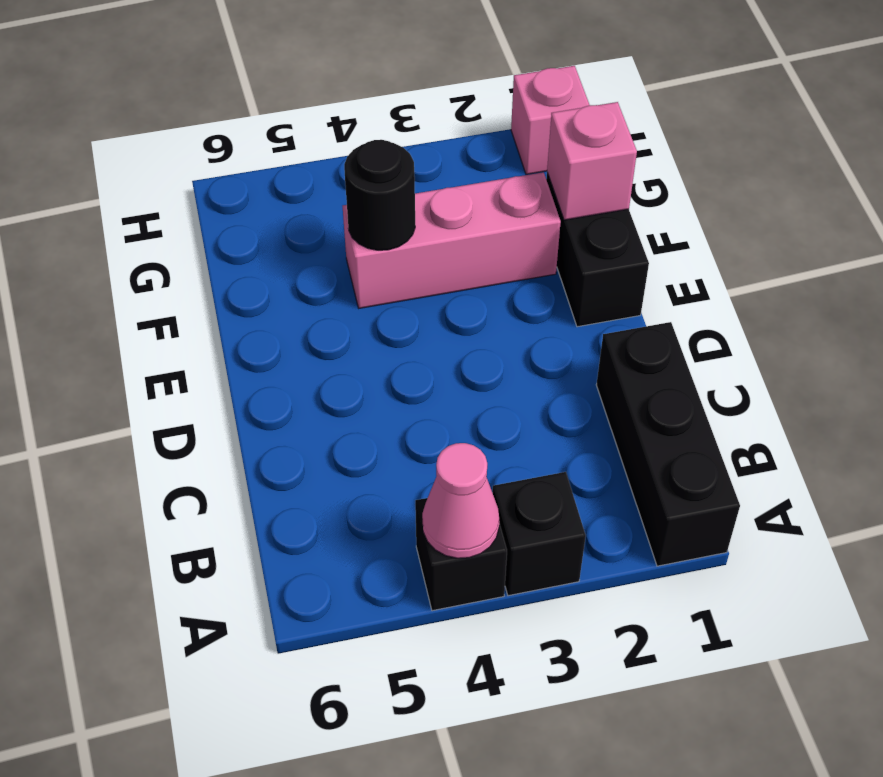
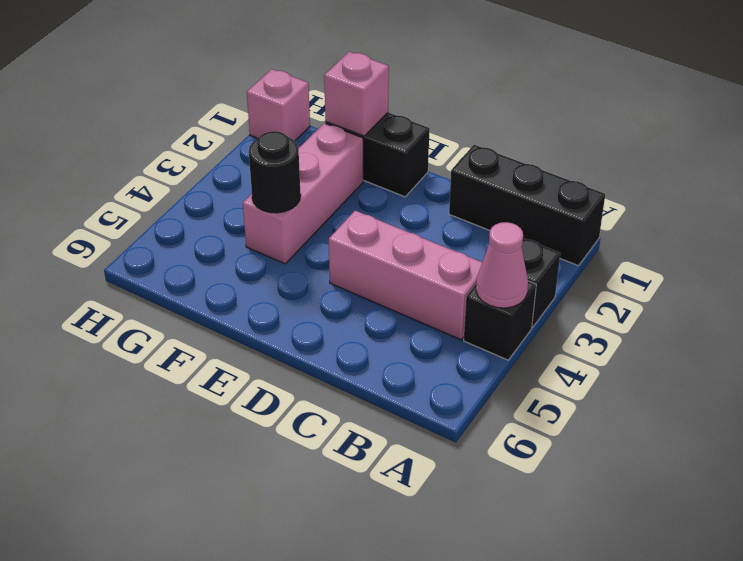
none -> pink brick B4:D4 level 1

